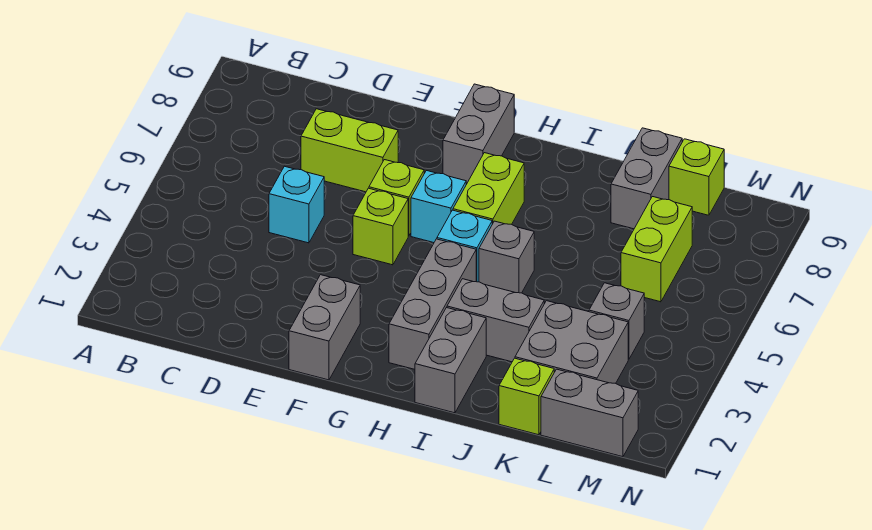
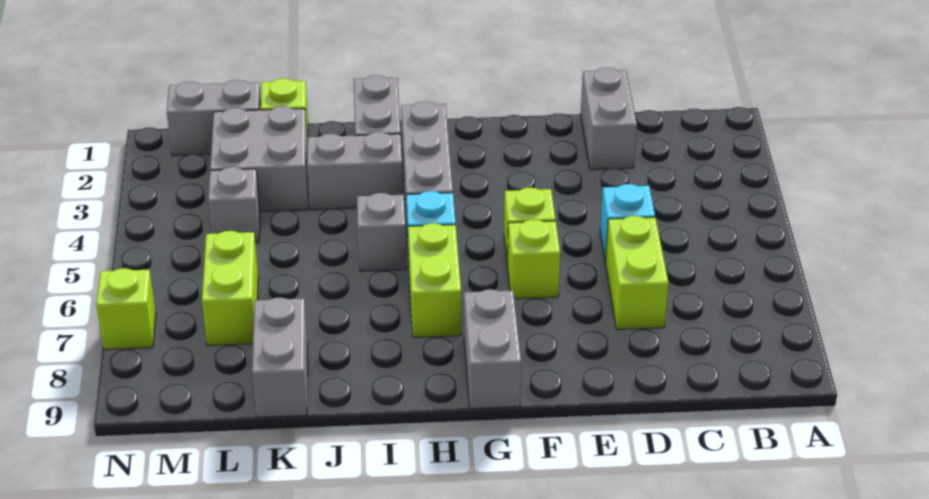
lime brick D7:E7 level 1 -> lime brick D6:D7 level 1
grey brick F1:F2 level 1 -> grey brick D1:D2 level 1
cyan brick G6 level 1 -> none
lime brick L9 level 1 -> lime brick N7 level 1

